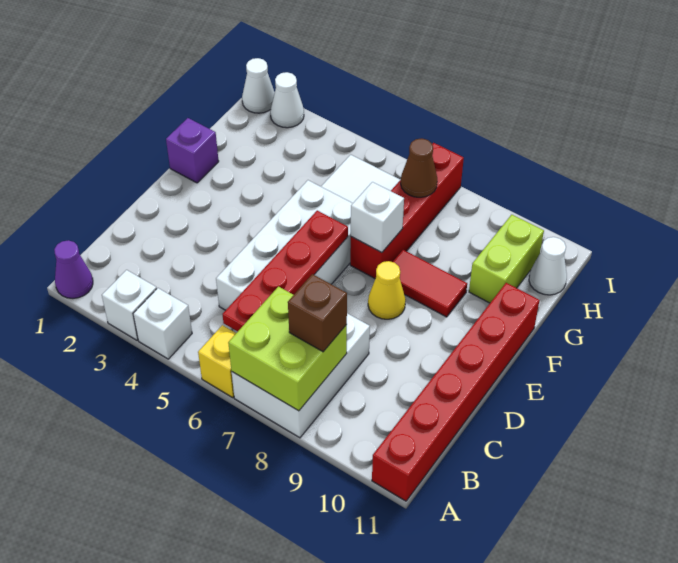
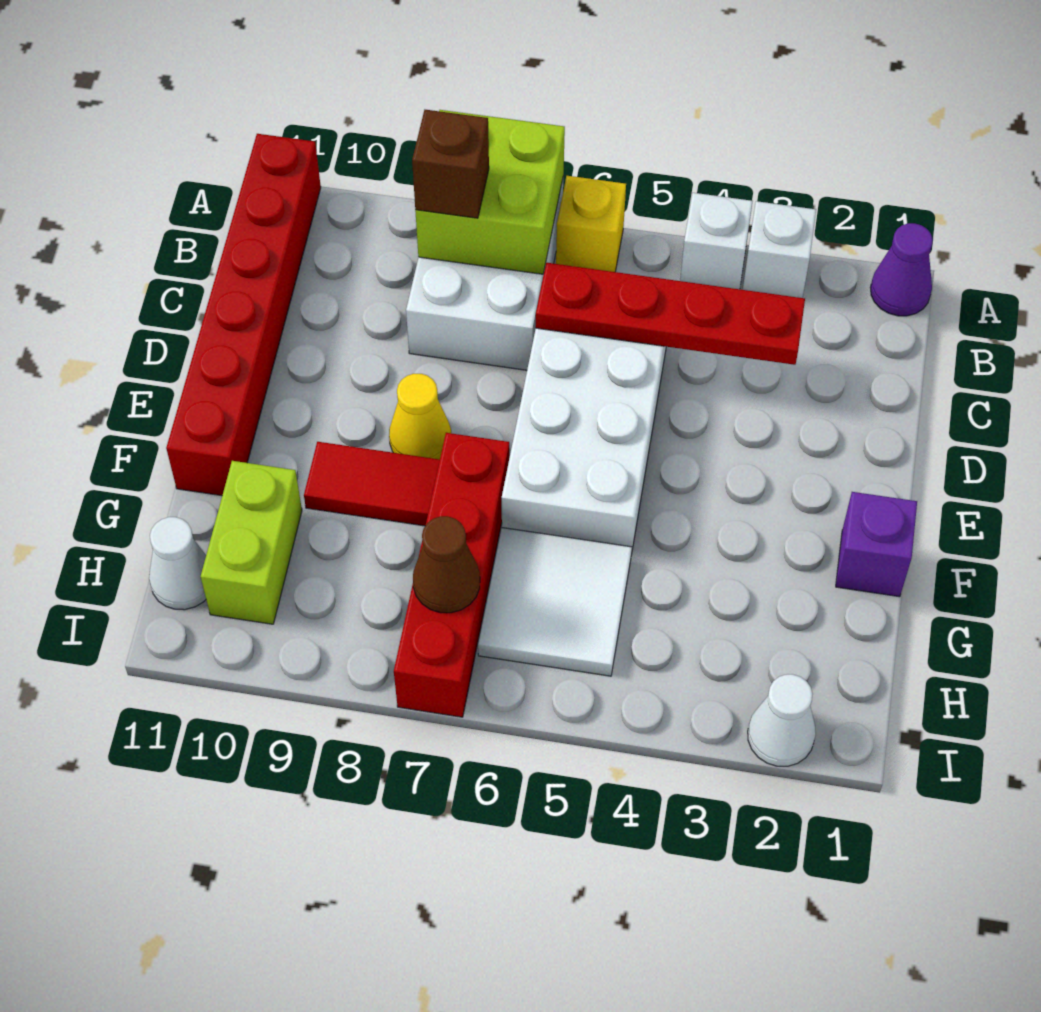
red plate B6:E6 level 2 -> red plate C3:C6 level 2
white brick F7 level 2 -> none
white cone I1 level 1 -> none

